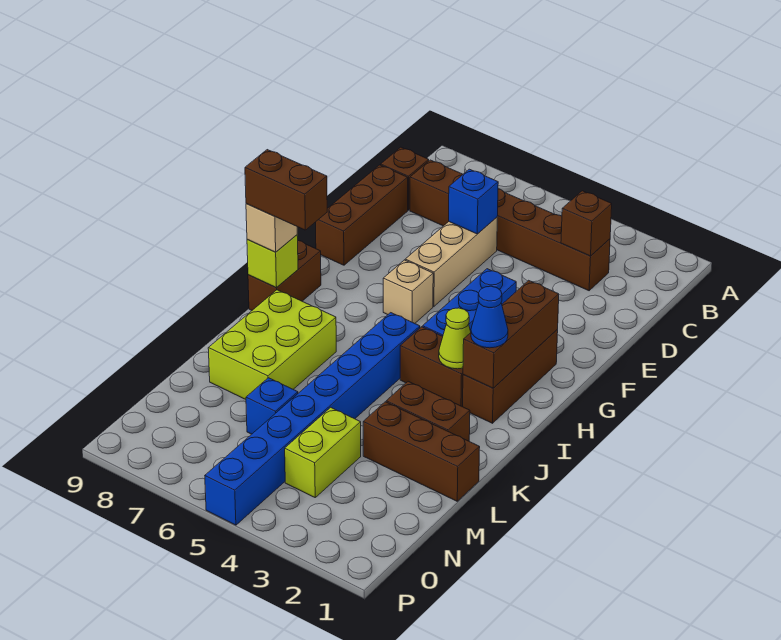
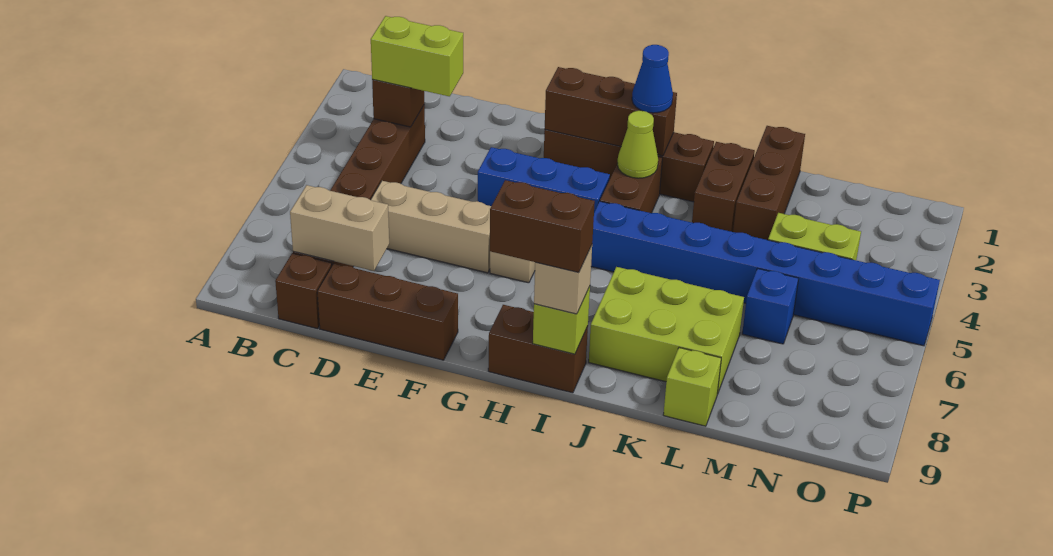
none -> lime brick C3:D3 level 3
none -> tan brick C8:D8 level 2
blue brick D6 level 2 -> none
brown brick G2:I2 level 1 -> brown brick G2:J2 level 1
brown brick I8:I9 level 4 -> brown brick H9:I9 level 4
none -> lime brick L9 level 1

